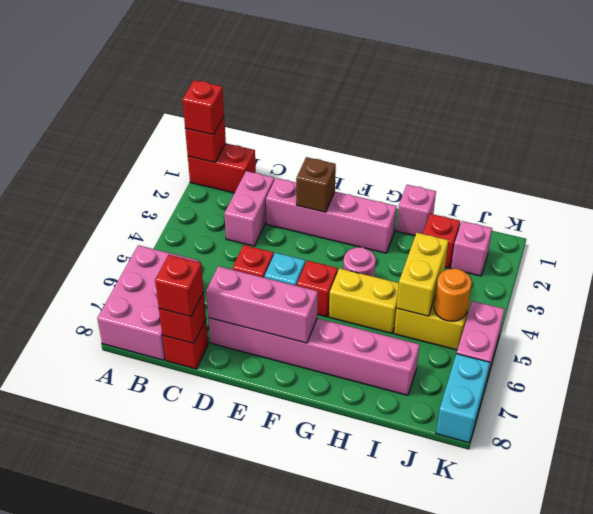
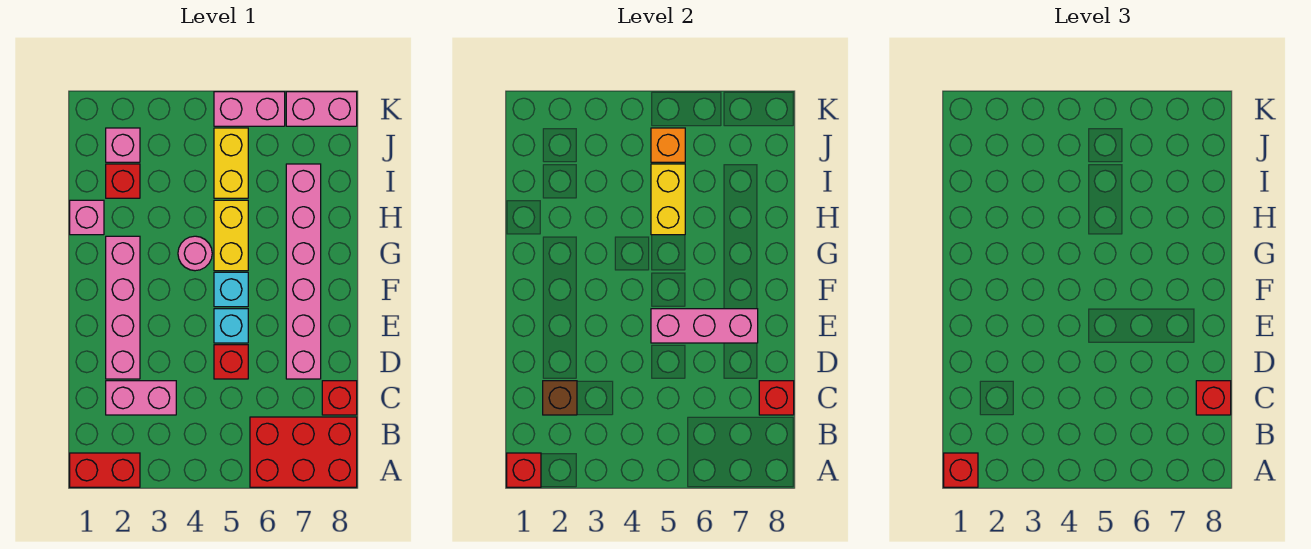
red brick A1:B1 level 1 -> red brick A1:A2 level 1
pink brick A6:B8 level 1 -> red brick A6:B8 level 1
pink brick D7:F7 level 2 -> pink brick E5:E7 level 2
brown brick E2 level 2 -> brown brick C2 level 2
red brick F5 level 1 -> cyan brick F5 level 1
yellow brick I4:I5 level 2 -> yellow brick H5:I5 level 2
orange round brick J5 level 2 -> orange brick J5 level 2
cyan brick K7:K8 level 1 -> pink brick K7:K8 level 1

